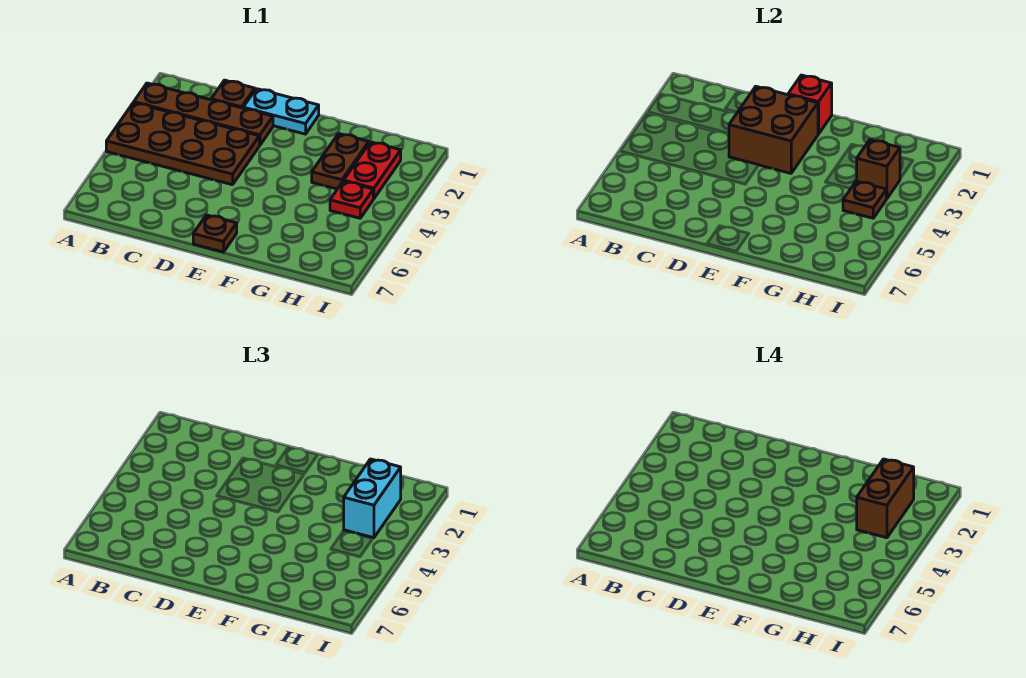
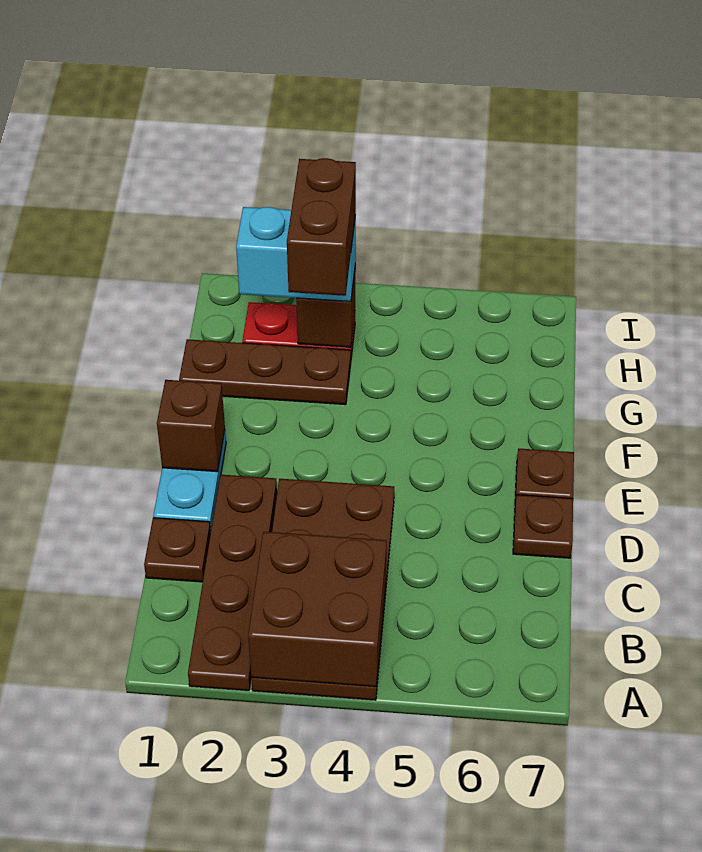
brown brick D2:E3 level 2 -> brown brick A3:B4 level 2
red brick E1 level 2 -> brown brick E1 level 2
brown plate G2:G3 level 1 -> brown plate G1:G3 level 1
brown brick H2:H3 level 4 -> brown brick G3:H3 level 4
red plate H4 level 1 -> none
brown plate H4 level 2 -> brown plate D7 level 1

